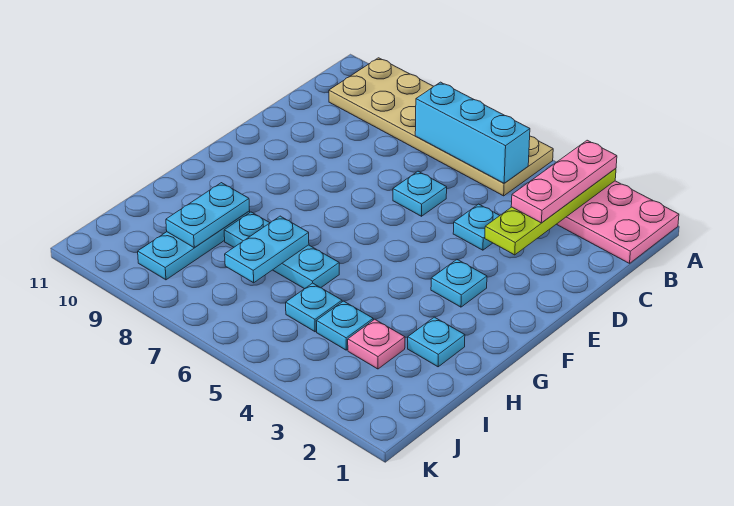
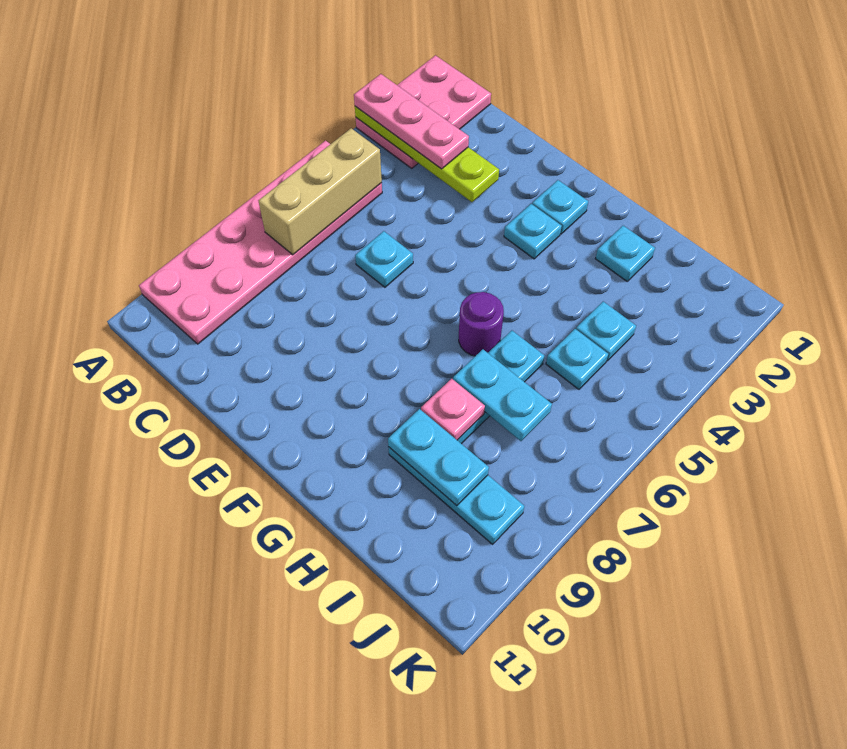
tan plate A5:B10 level 1 -> pink plate A5:B10 level 1
cyan brick B5:B7 level 2 -> tan brick B5:B7 level 2
cyan plate D4 level 1 -> cyan plate F2 level 1
none -> purple round brick G6 level 1
pink plate I3 level 1 -> pink plate H8 level 2

